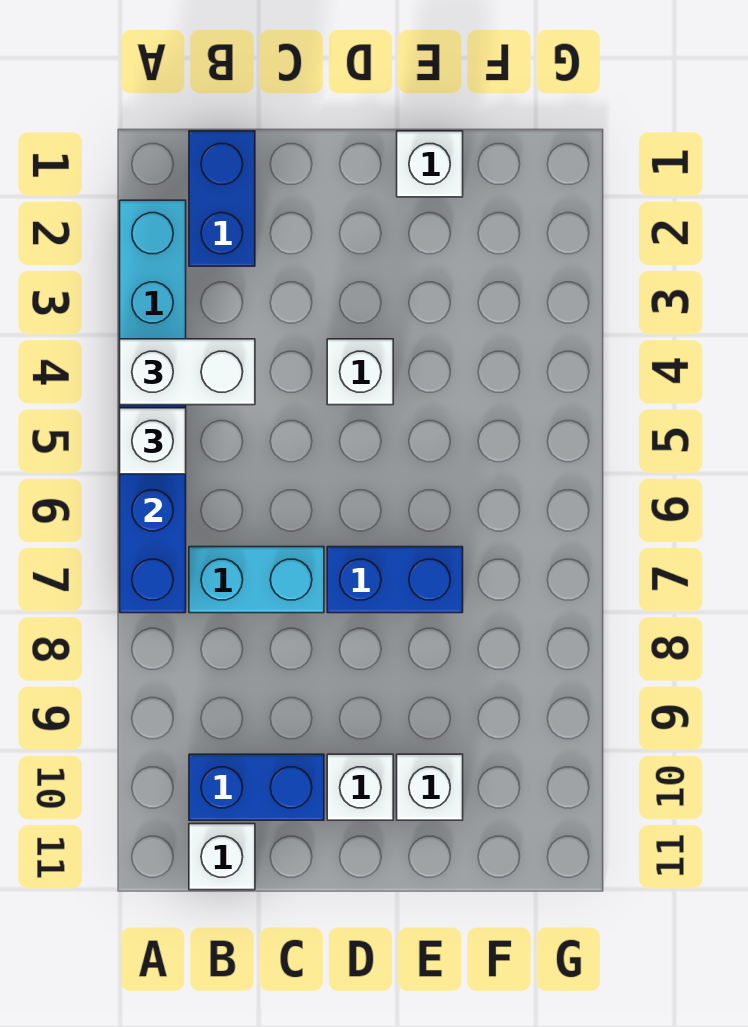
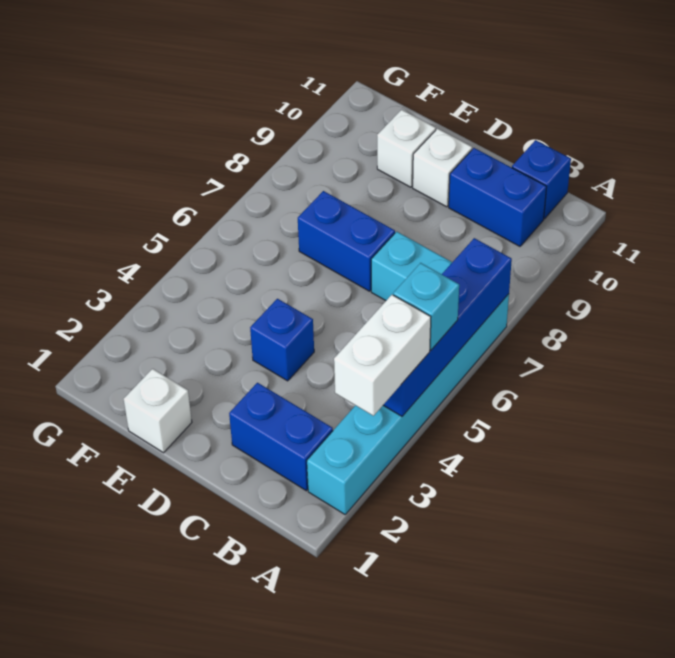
white brick A4:B4 level 3 -> white brick A3:A4 level 3
white brick A5 level 3 -> cyan brick A5 level 3
blue brick B1:B2 level 1 -> blue brick B2:C2 level 1
white brick B11 level 1 -> blue brick B11 level 1
white brick D4 level 1 -> blue brick D4 level 1

